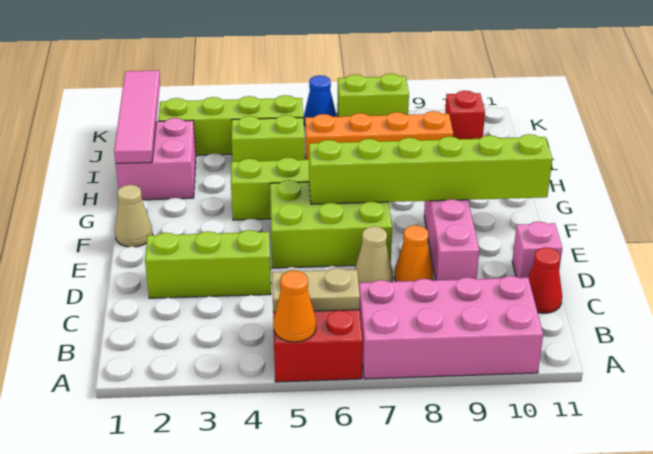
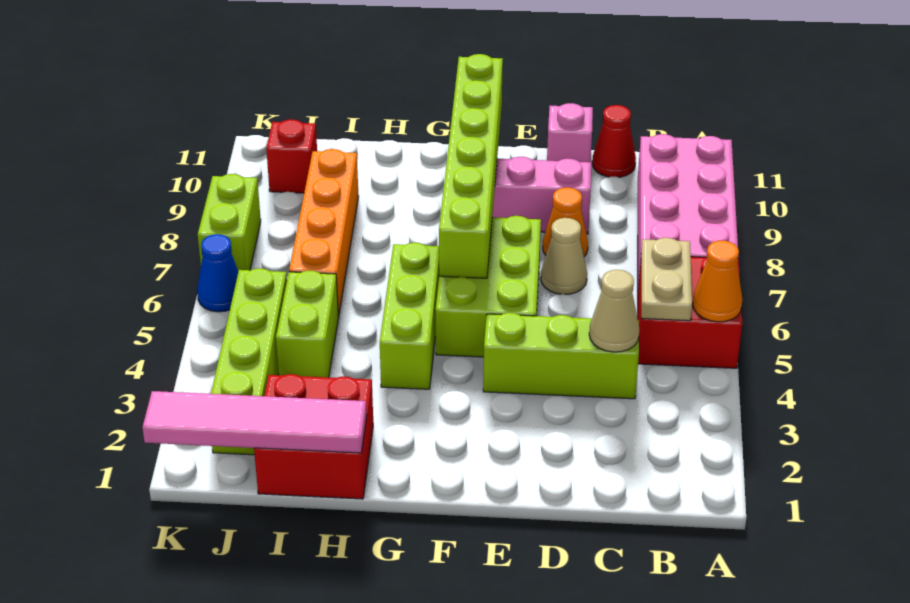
lime brick D2:D4 level 1 -> lime brick C4:E4 level 1
tan cone F1 level 1 -> tan cone C4 level 2
pink brick H1:I2 level 1 -> red brick H1:I2 level 1

